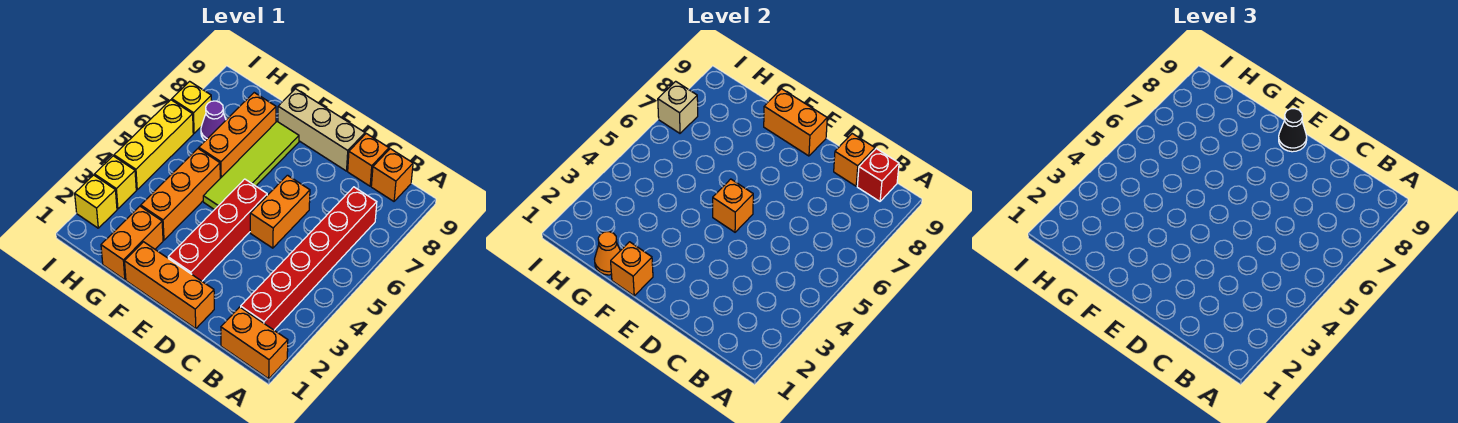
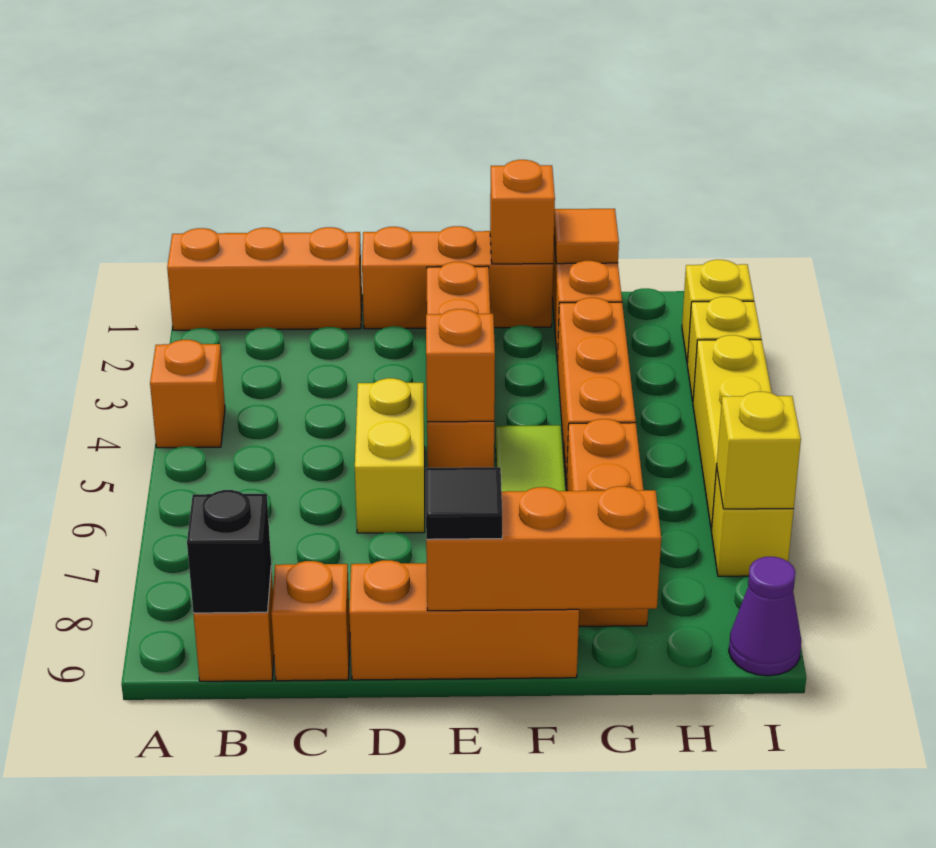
orange brick A1:B1 level 1 -> orange brick A1:C1 level 1
red brick B2:B7 level 1 -> none
red brick B9 level 2 -> black brick B9 level 2
orange brick C9 level 2 -> orange brick A4 level 1
orange brick D5:D6 level 1 -> yellow brick D5:D6 level 1
tan brick D9:F9 level 1 -> orange brick D9:F9 level 1
red brick E2:E5 level 1 -> orange brick E2:E5 level 1
orange brick E9:F9 level 2 -> orange brick E9:G9 level 2
black cone E9 level 3 -> black tile E9 level 3
orange cone G1 level 2 -> orange tile G1 level 2
purple cone H7 level 1 -> purple cone I9 level 1
tan brick I7 level 2 -> yellow brick I7 level 2

